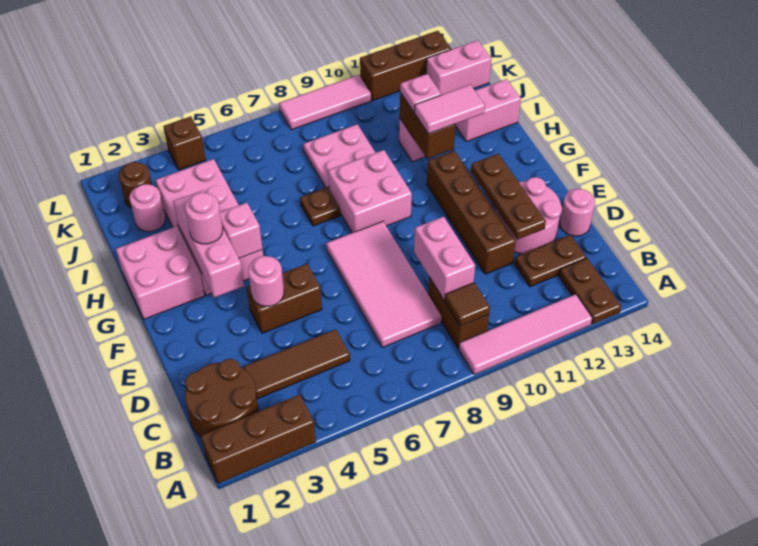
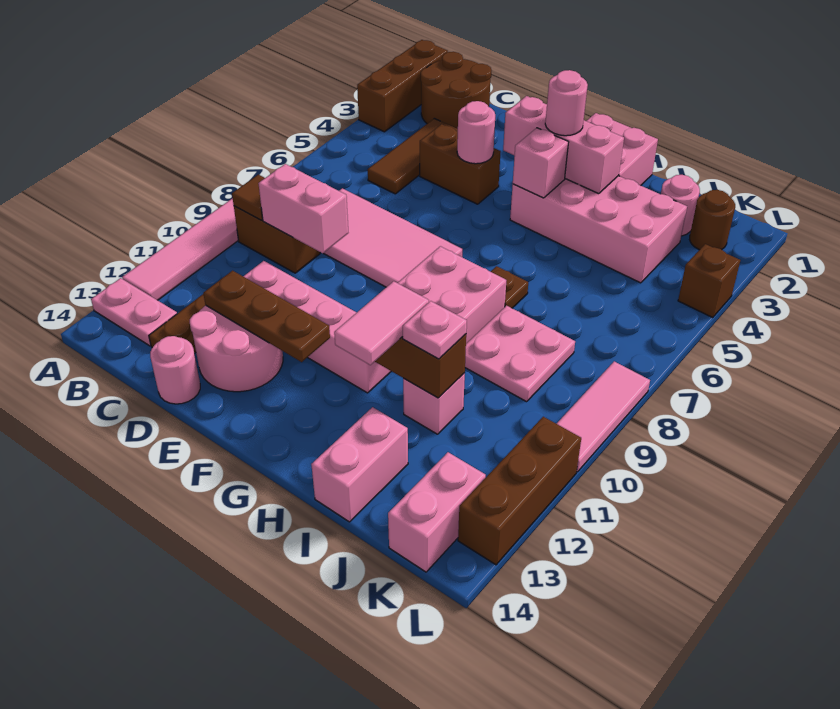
brown plate A13:B13 level 1 -> pink plate A13:B13 level 1
brown brick D11:G11 level 1 -> pink brick D11:G11 level 1
brown brick E4:E5 level 1 -> brown brick D4:E4 level 1

